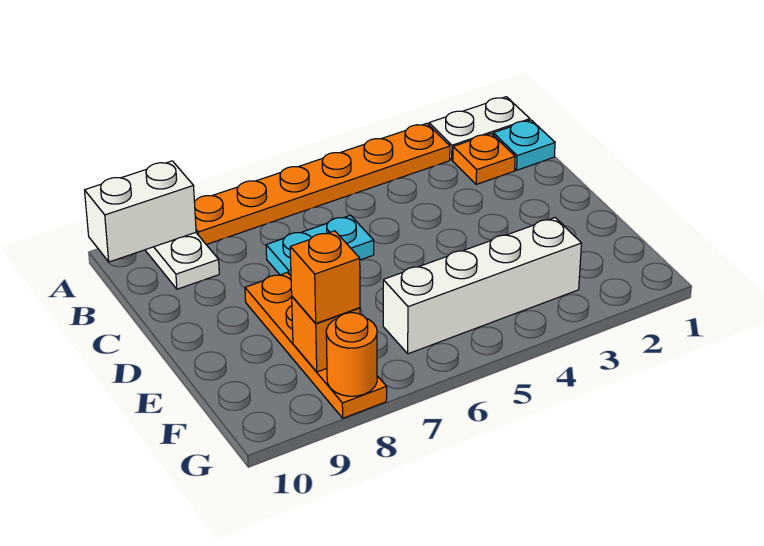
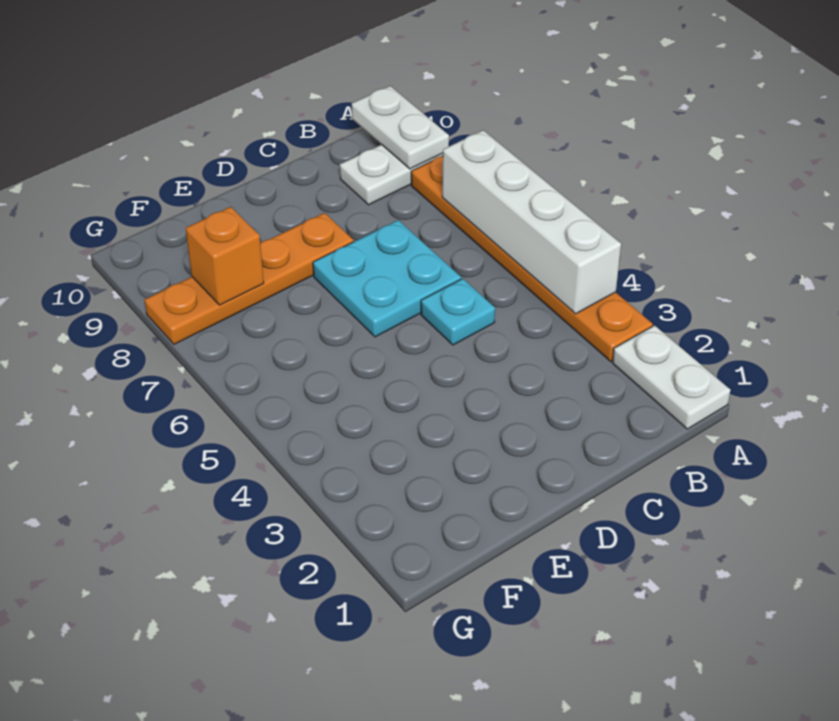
white brick A9:A10 level 2 -> white plate A9:A10 level 2
cyan plate B1 level 1 -> cyan plate C5 level 1
orange plate B2 level 1 -> none
cyan plate C6:C7 level 1 -> cyan plate C6:D7 level 1
white brick F3:F6 level 1 -> white brick A4:A7 level 2
orange brick F8 level 3 -> none
orange round brick G8 level 2 -> none

